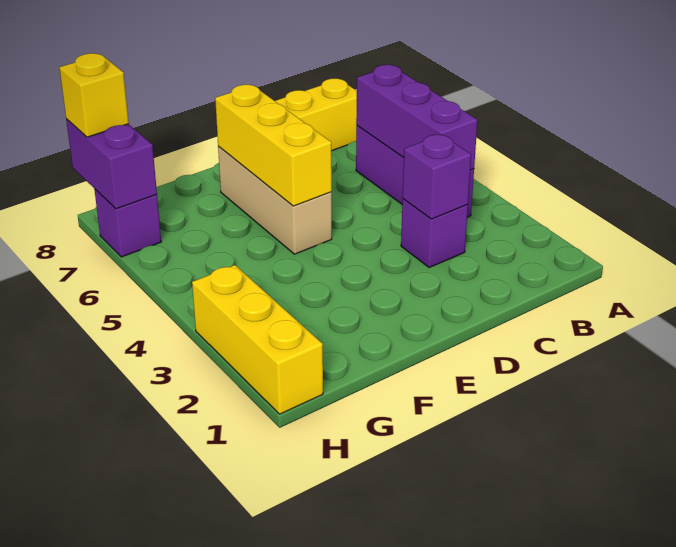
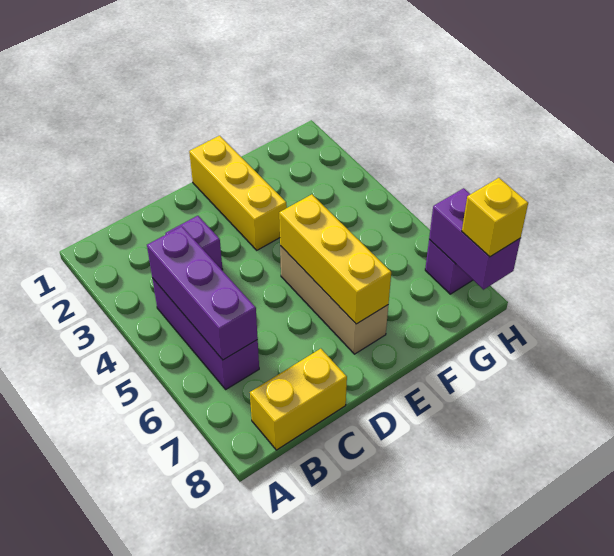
purple brick C3 level 2 -> none
yellow brick H1:H3 level 1 -> yellow brick E1:E3 level 1

